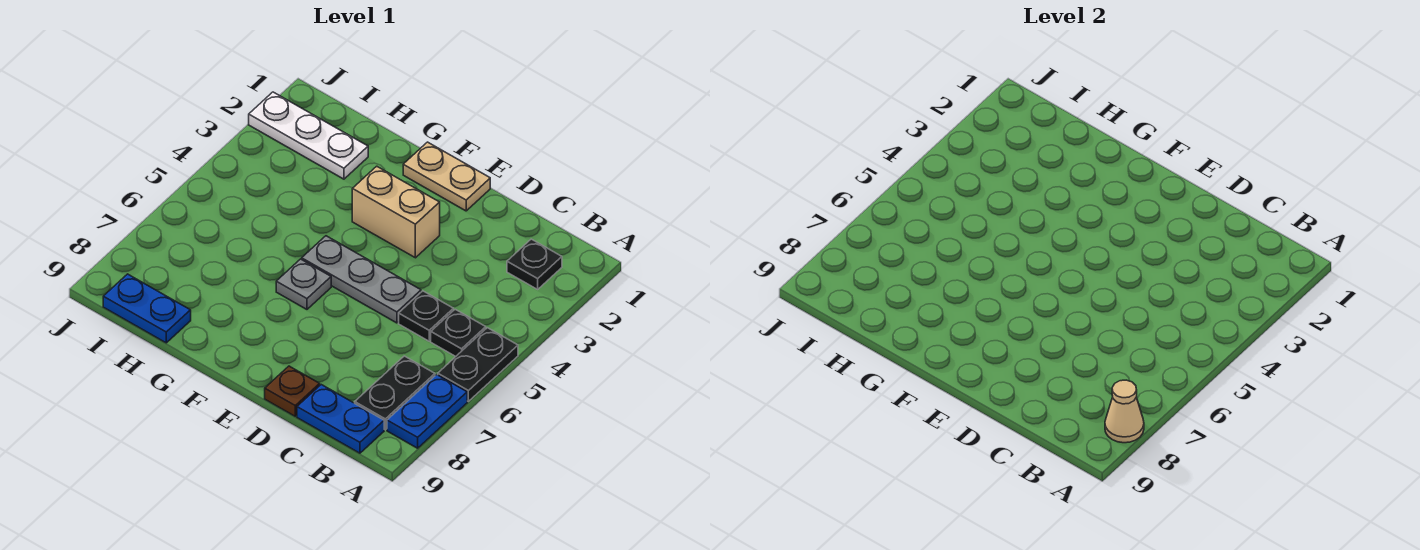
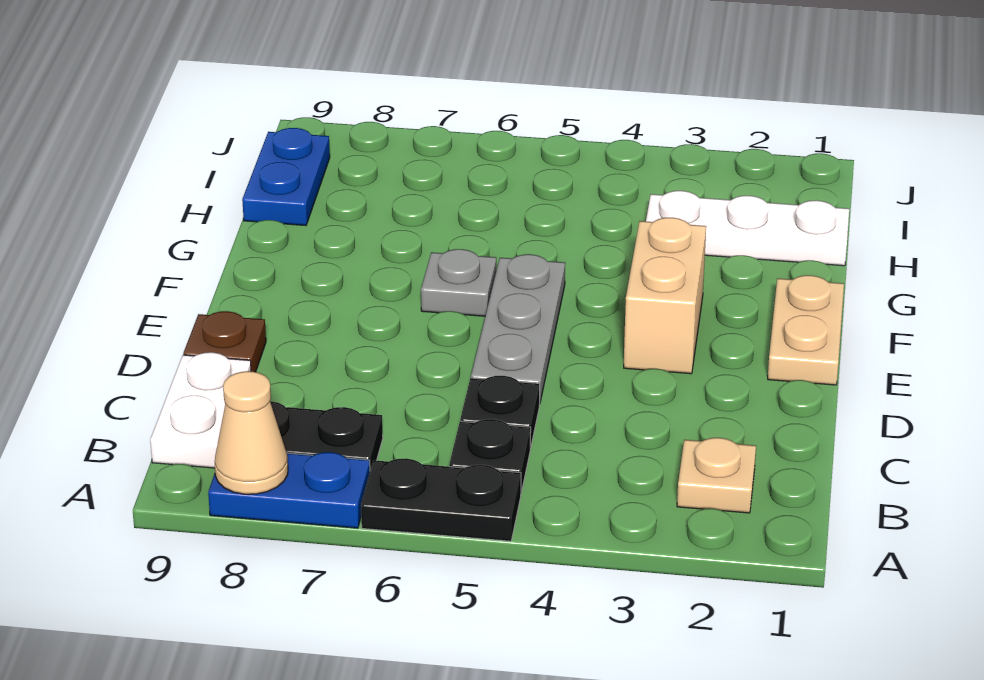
black plate B2 level 1 -> tan plate B2 level 1
blue plate B9:C9 level 1 -> white plate B9:C9 level 1
white plate H2:J2 level 1 -> white plate H1:H3 level 1

